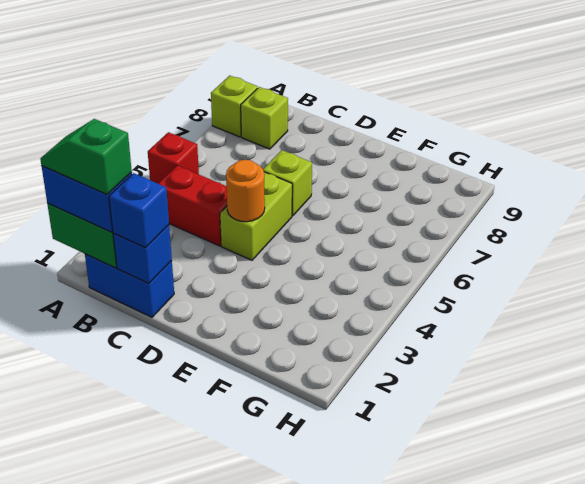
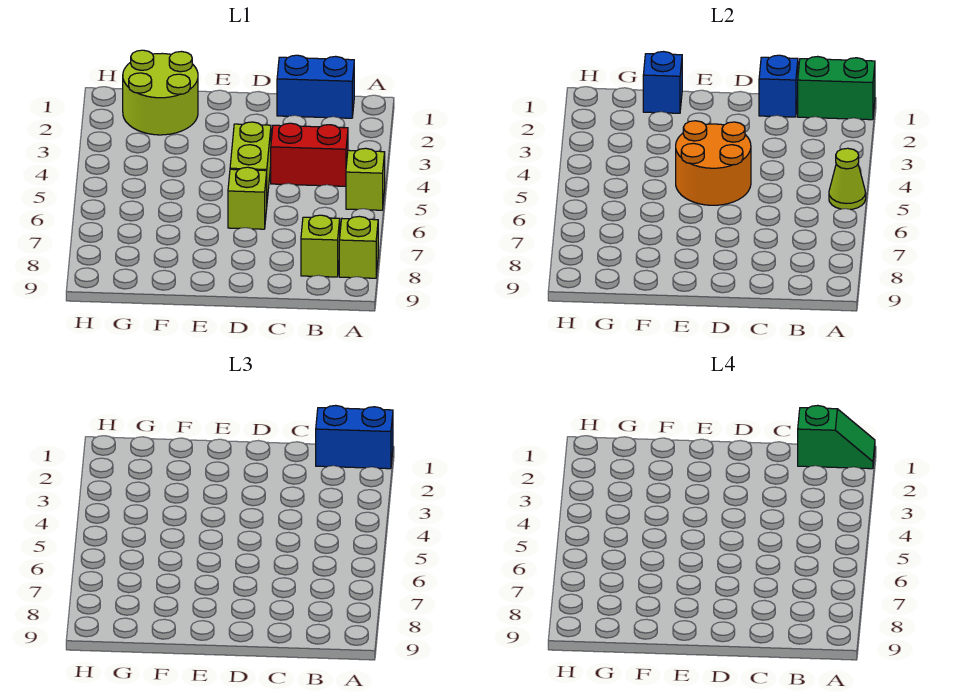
red brick A5 level 1 -> lime brick A5 level 1
none -> lime cone A5 level 2
blue brick C1 level 3 -> blue brick F1 level 2
orange round brick D4 level 2 -> orange round brick D4:E5 level 2
none -> lime round brick F1:G2 level 1

